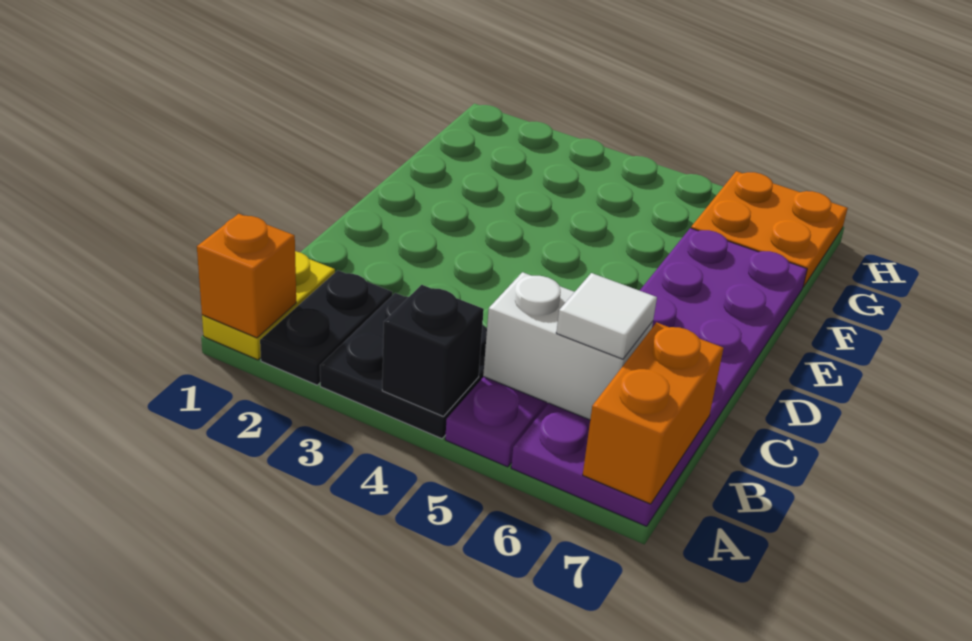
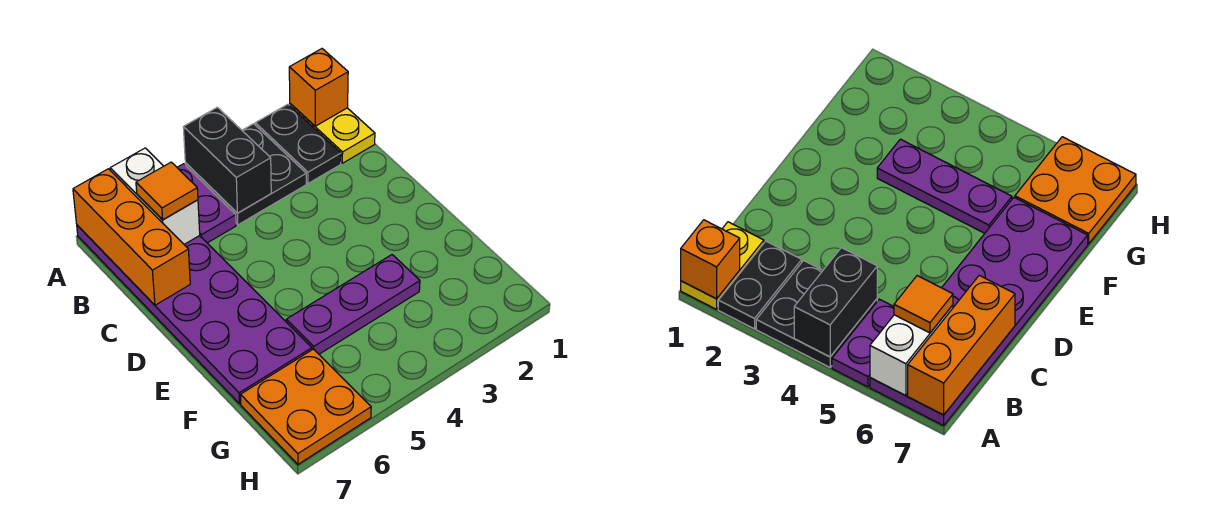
black brick A4 level 2 -> black brick A4:B4 level 2
orange brick A7:B7 level 2 -> orange brick A7:C7 level 2
white brick B5:B6 level 2 -> white brick A6:B6 level 2
white tile B6 level 3 -> orange tile B6 level 3
none -> purple plate F3:F5 level 1

